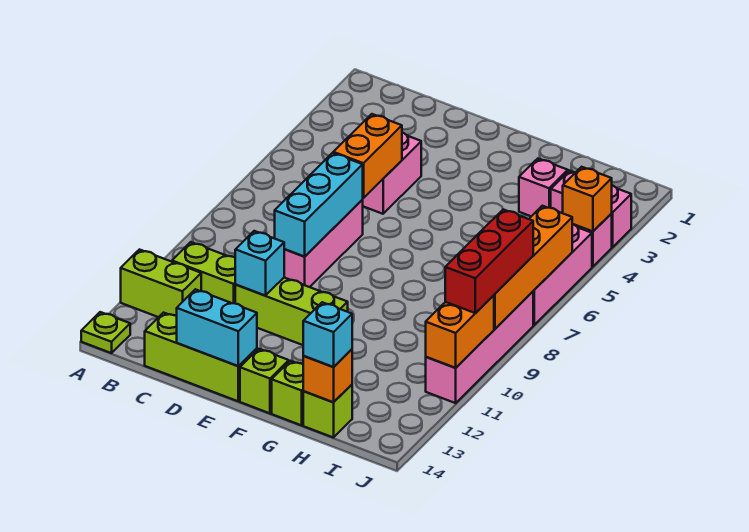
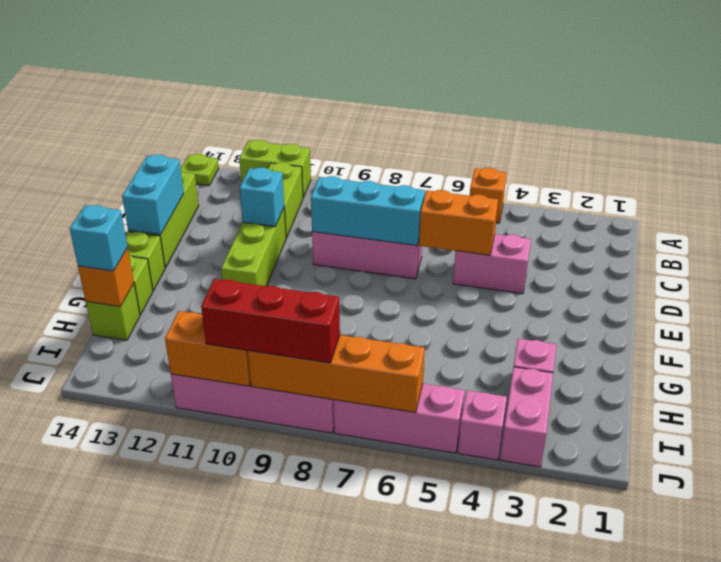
lime brick A12:B12 level 1 -> lime brick A11:A12 level 1
orange brick J4 level 2 -> orange brick A5 level 1

